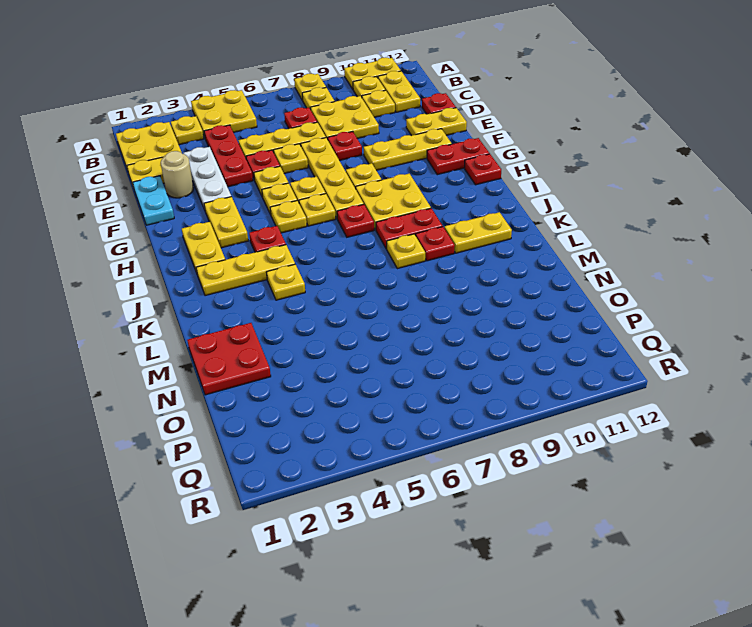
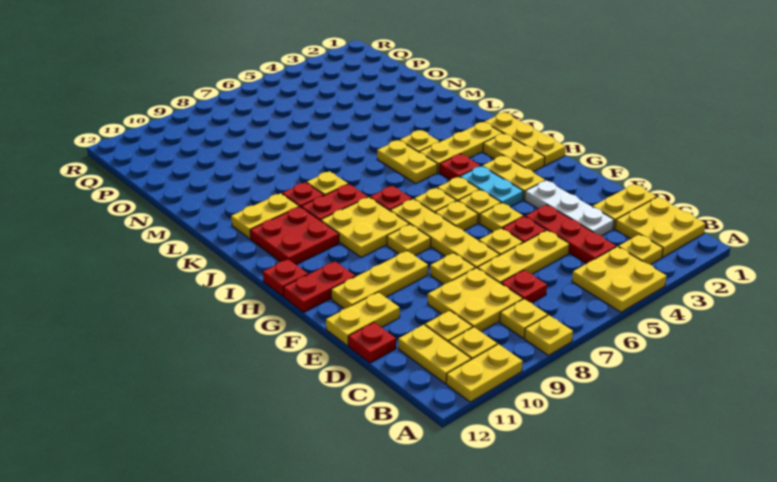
cyan plate E1:F1 level 1 -> cyan plate G4:H4 level 1
tan round brick E2 level 1 -> none
red plate E8 level 1 -> yellow plate E8 level 1
none -> yellow plate H1:J1 level 1
none -> yellow plate J5:K5 level 1
red plate M1:N2 level 1 -> red plate I10:J11 level 1

